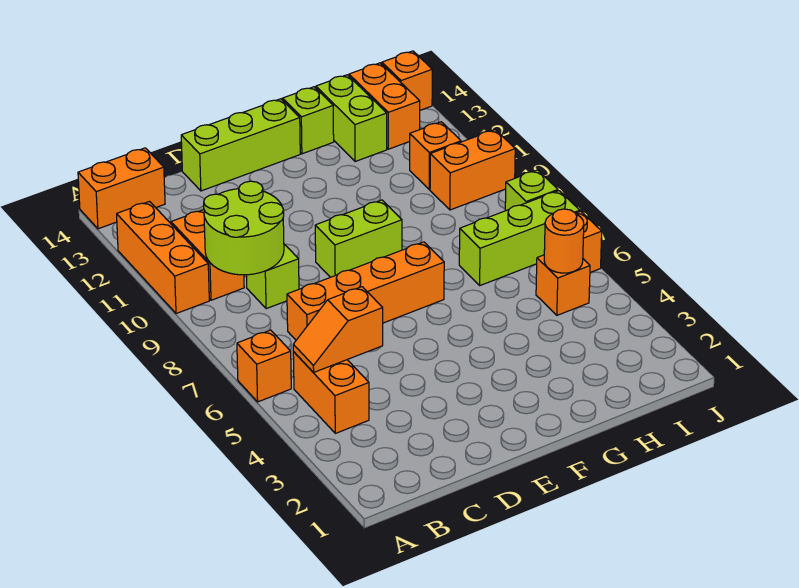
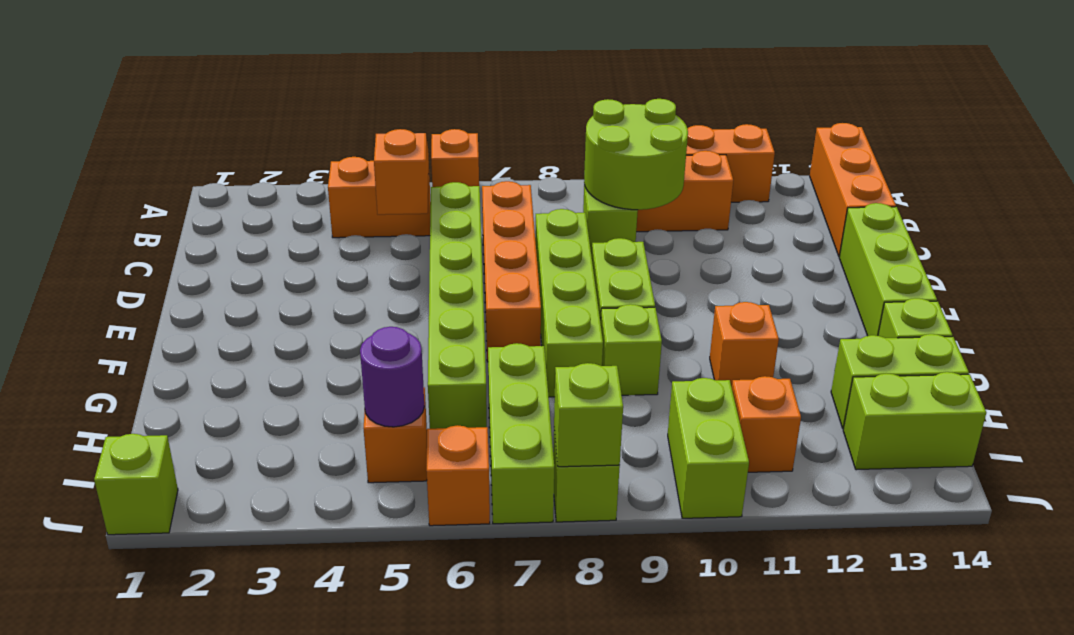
orange brick A14:B14 level 1 -> orange brick A14:C14 level 1
none -> lime brick C6:H6 level 1
none -> lime brick D8:G8 level 1
none -> lime brick G9 level 1
orange round brick I5 level 2 -> purple round brick I5 level 2
orange brick I10:J10 level 1 -> lime brick I10:J10 level 1
orange brick I13:I14 level 1 -> lime brick I13:I14 level 1
none -> lime brick J1 level 1
none -> lime brick J8 level 2
orange brick J14 level 1 -> orange brick G11 level 1

